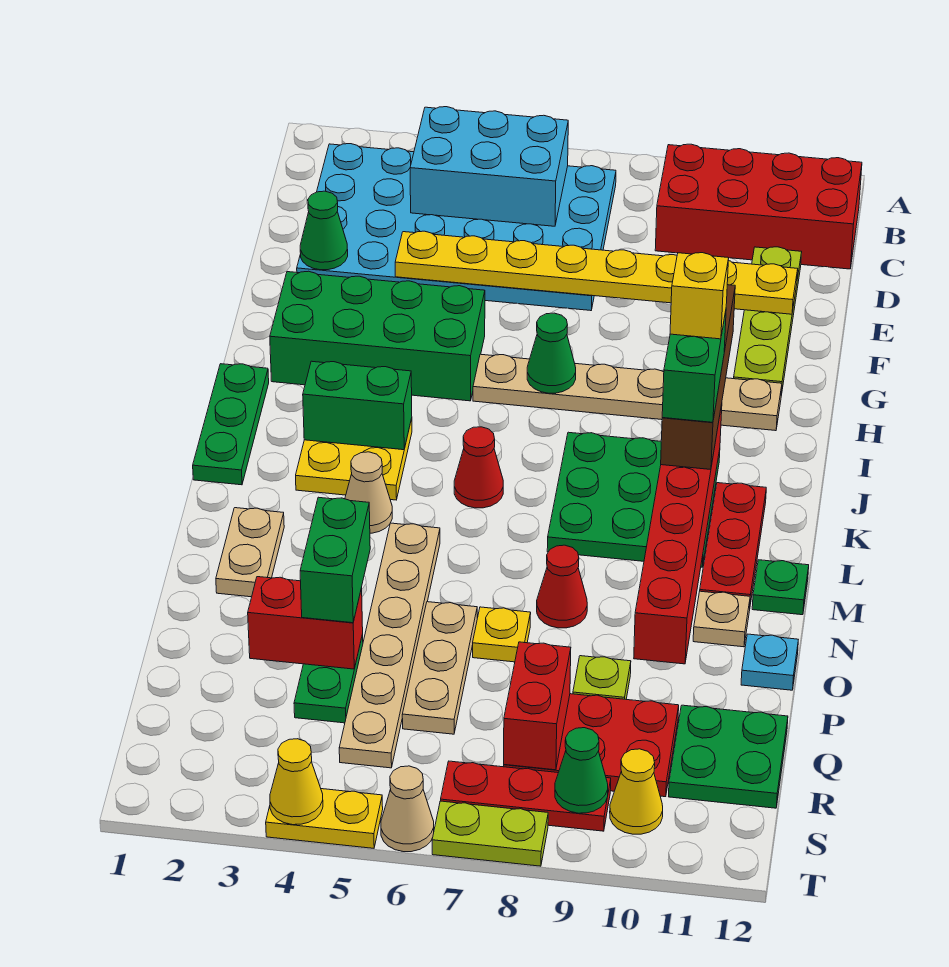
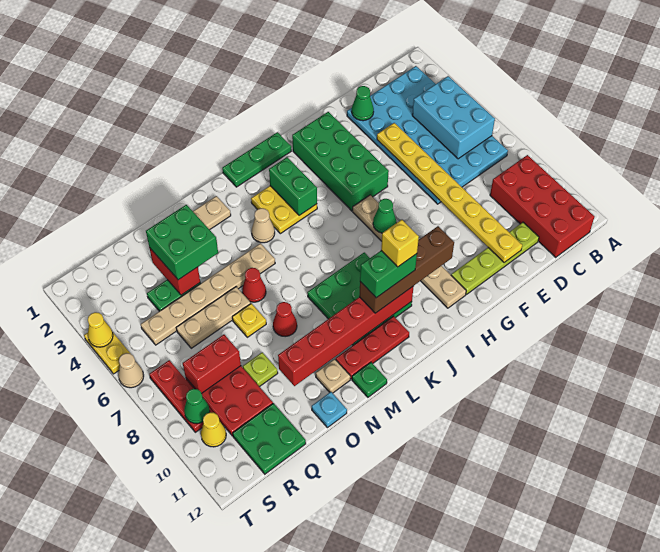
red cone K6 level 1 -> red cone N6 level 1
green brick O4:P4 level 3 -> green brick O3:P4 level 3
lime plate T7:T8 level 1 -> none

